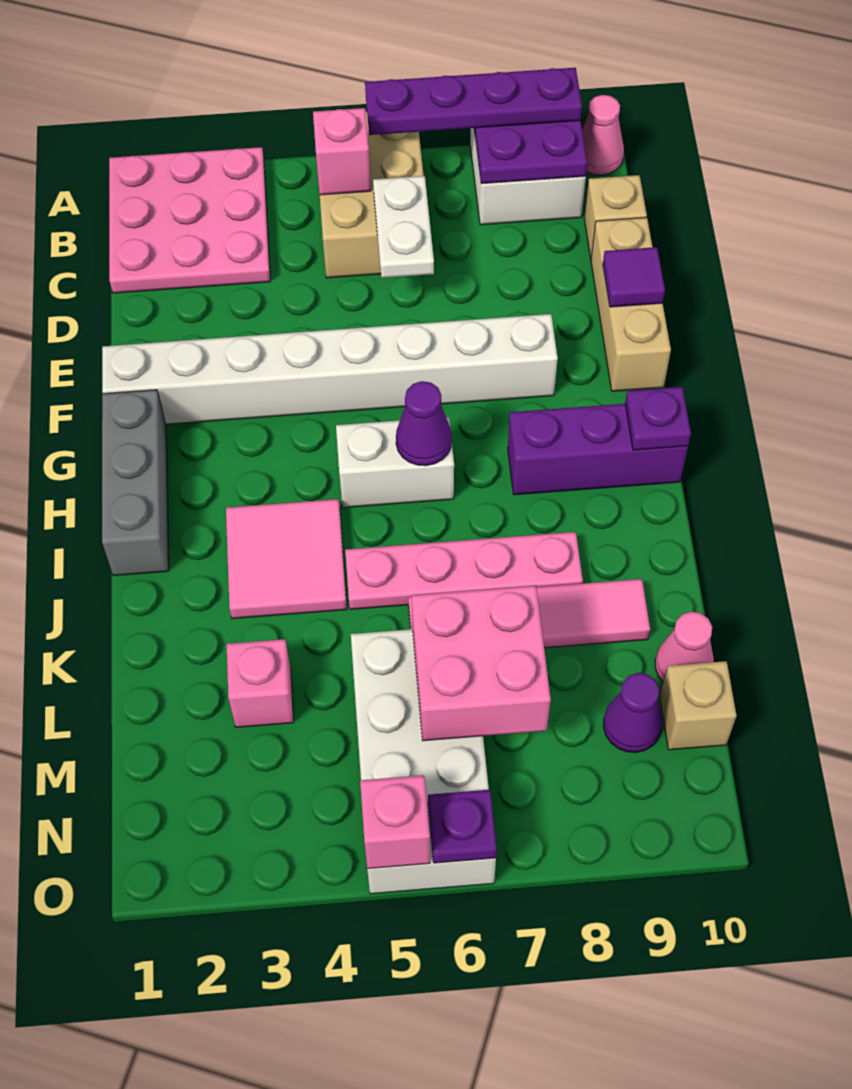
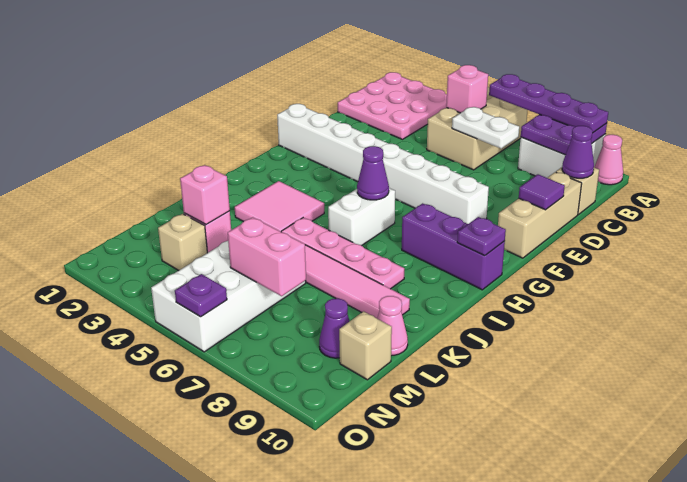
white plate C6:D6 level 2 -> white plate C6:C7 level 2
none -> purple cone C10 level 2
grey brick G1:I1 level 1 -> none
white brick H5:H6 level 1 -> white brick H6:I6 level 1
pink brick L6:M7 level 2 -> pink brick M6:M7 level 2
none -> tan brick M3 level 1
pink brick O5 level 2 -> pink brick L3 level 2

